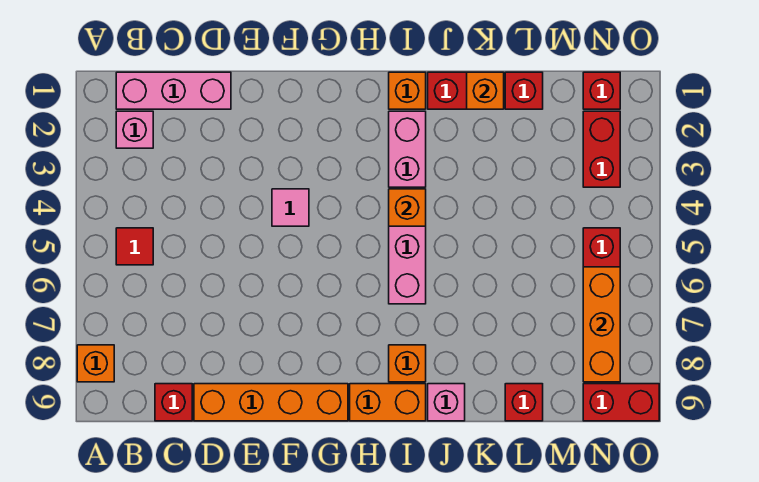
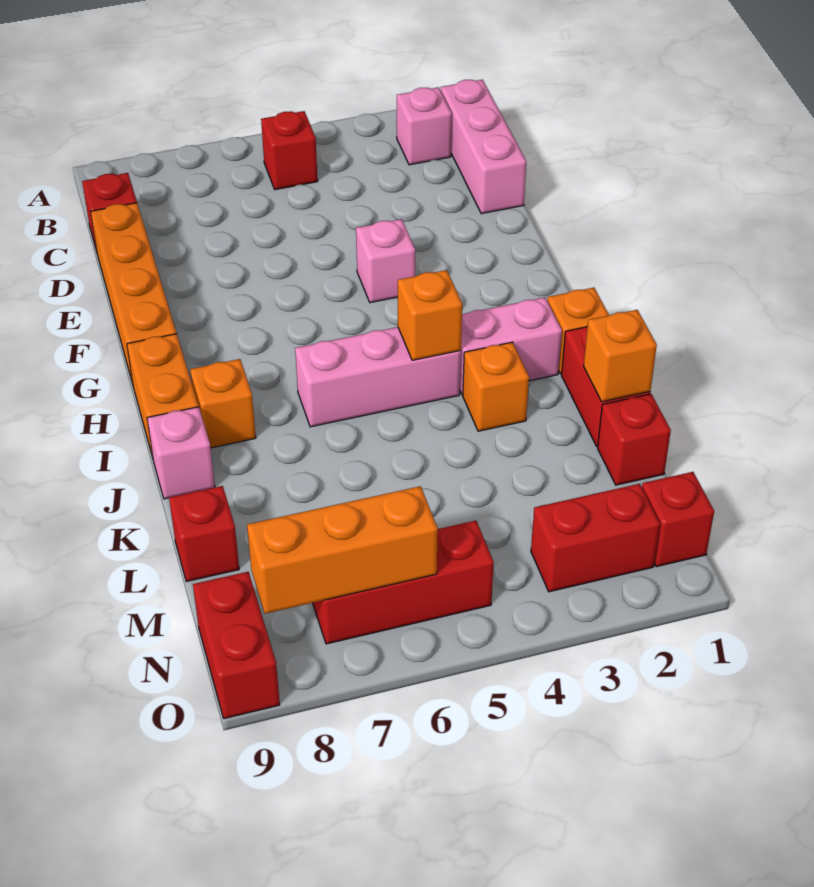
orange brick A8 level 1 -> orange brick J3 level 1
red tile B5 level 1 -> red brick B5 level 1
pink tile F4 level 1 -> pink brick F4 level 1

